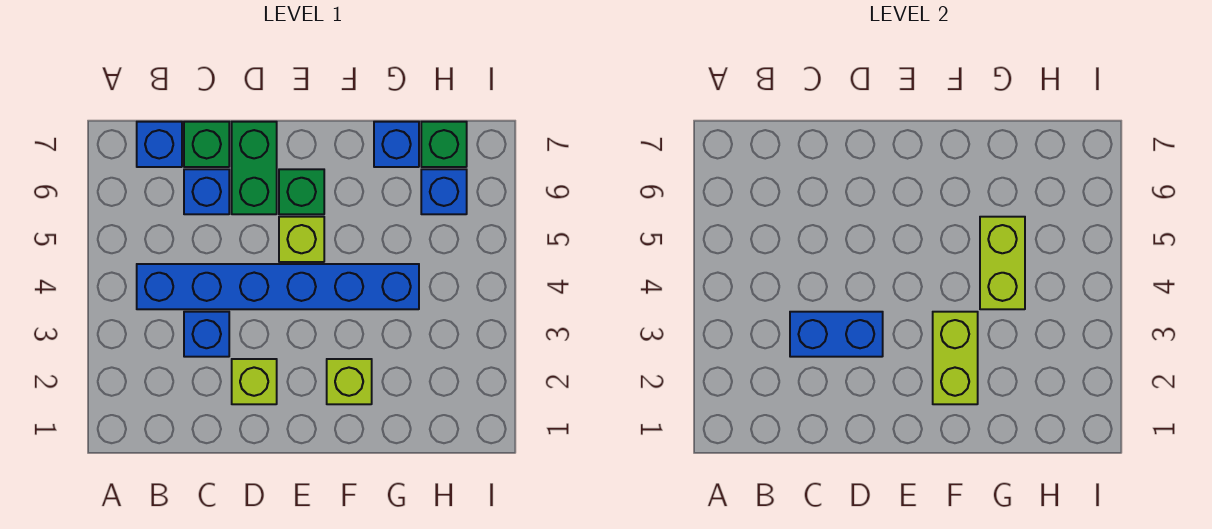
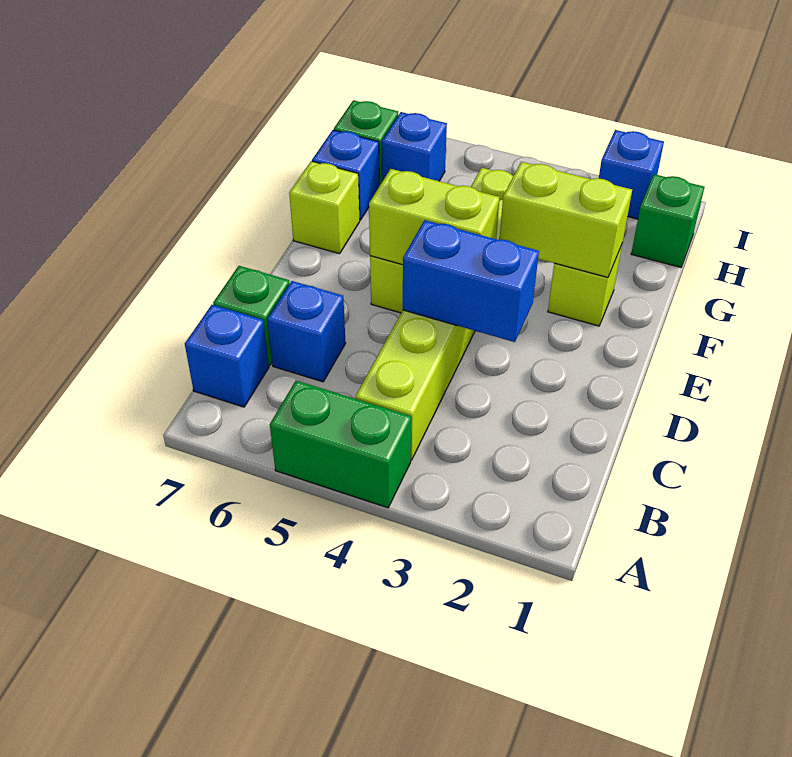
blue brick B4:G4 level 1 -> lime brick B4:G4 level 1
blue brick C3 level 1 -> blue brick I2 level 1
blue brick C3:D3 level 2 -> blue brick D3:D4 level 2
lime brick D2 level 1 -> lime brick F7 level 1
green brick D6:D7 level 1 -> green brick A4:A5 level 1
green brick E6 level 1 -> green brick H1 level 1
lime brick G4:G5 level 2 -> lime brick E4:E5 level 2

